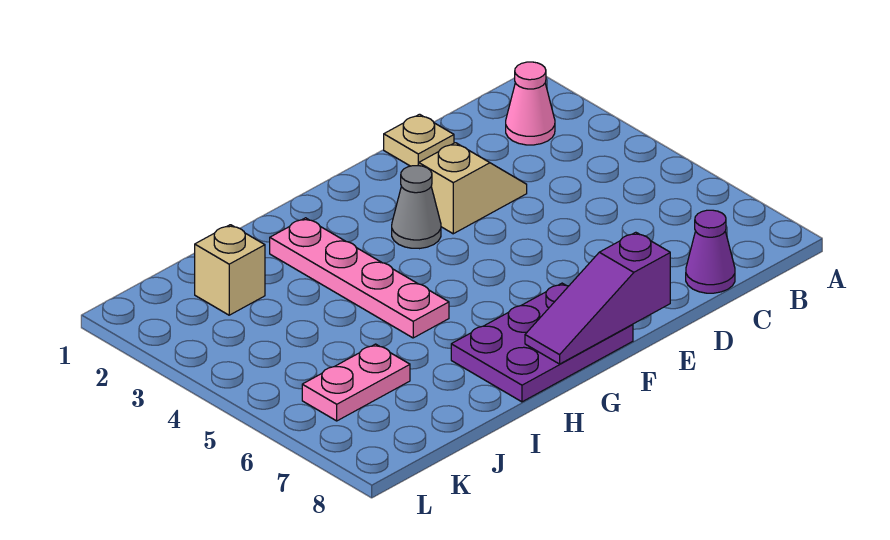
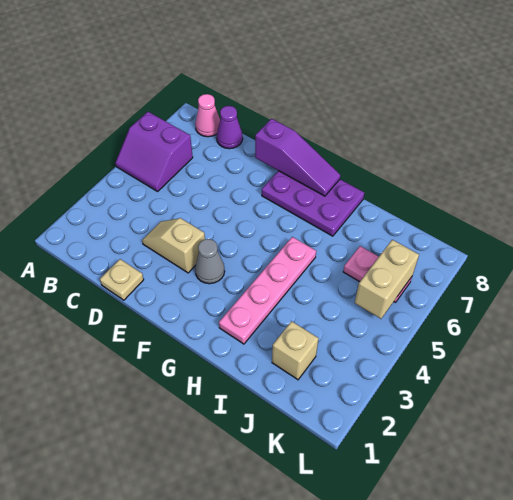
none -> purple slope A5:B6 level 1 top 6
pink cone B2 level 1 -> pink cone B8 level 1
none -> tan brick K5:K6 level 2

